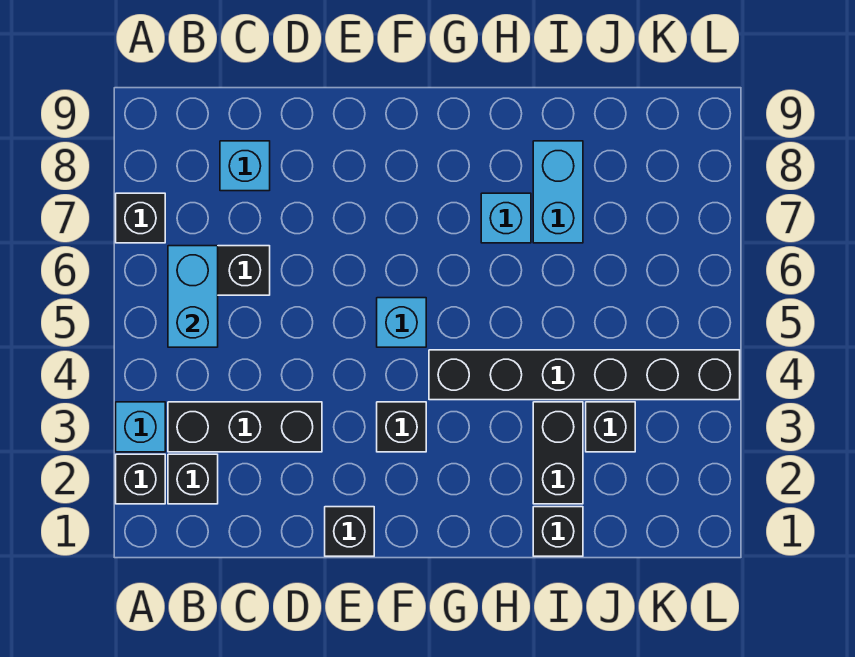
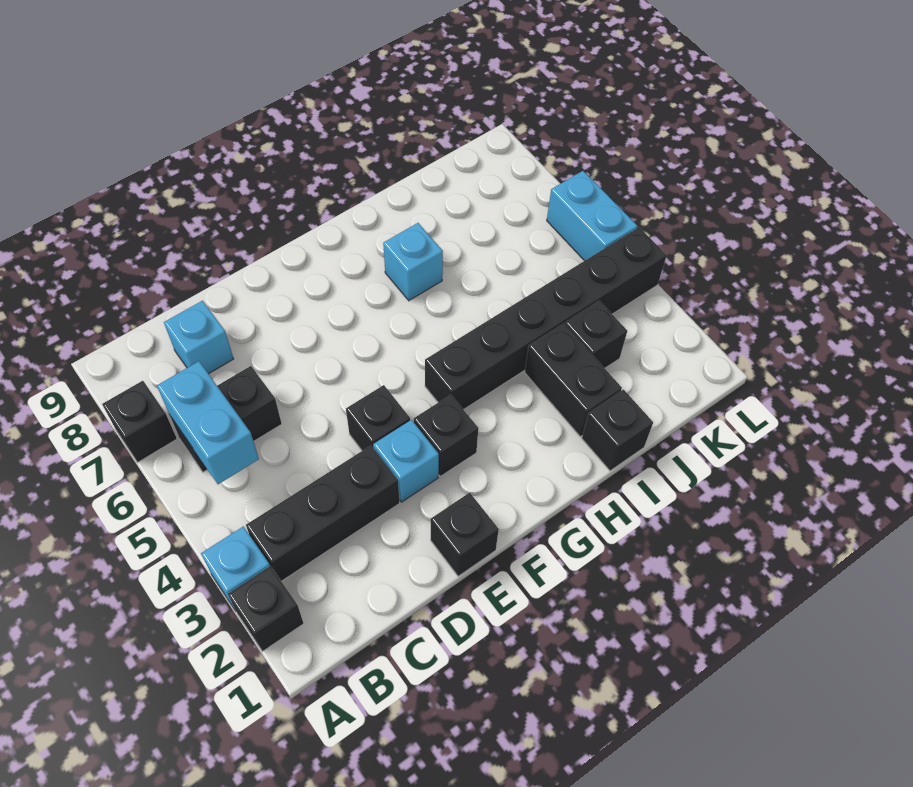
black brick B2 level 1 -> black brick E4 level 1
cyan brick F5 level 1 -> cyan brick E3 level 1
cyan brick I7:I8 level 1 -> cyan brick L5:L6 level 1

